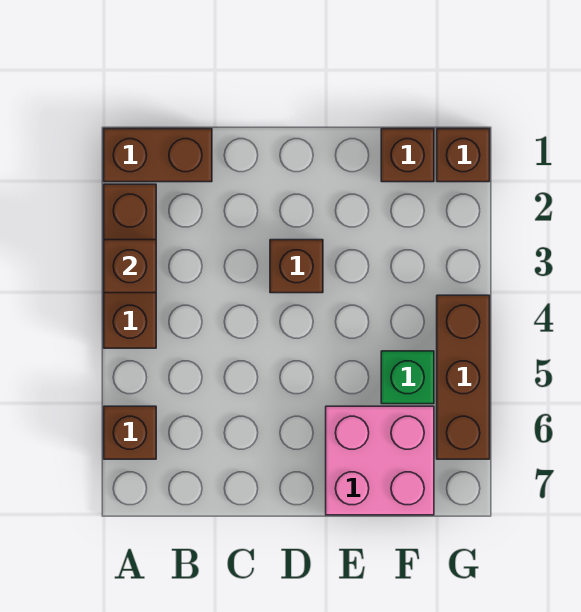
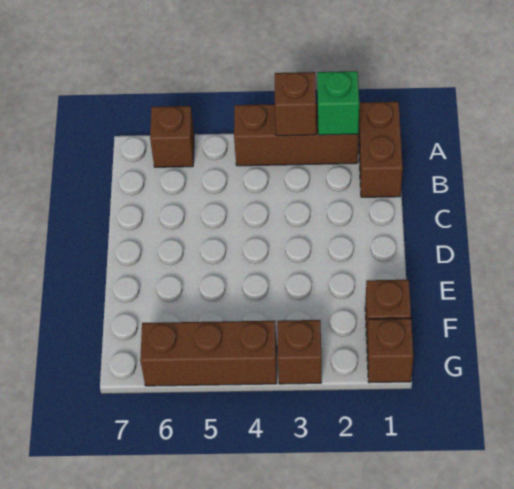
brown brick D3 level 1 -> brown brick G3 level 1
pink brick E6:F7 level 1 -> none
green brick F5 level 1 -> green brick A2 level 2

